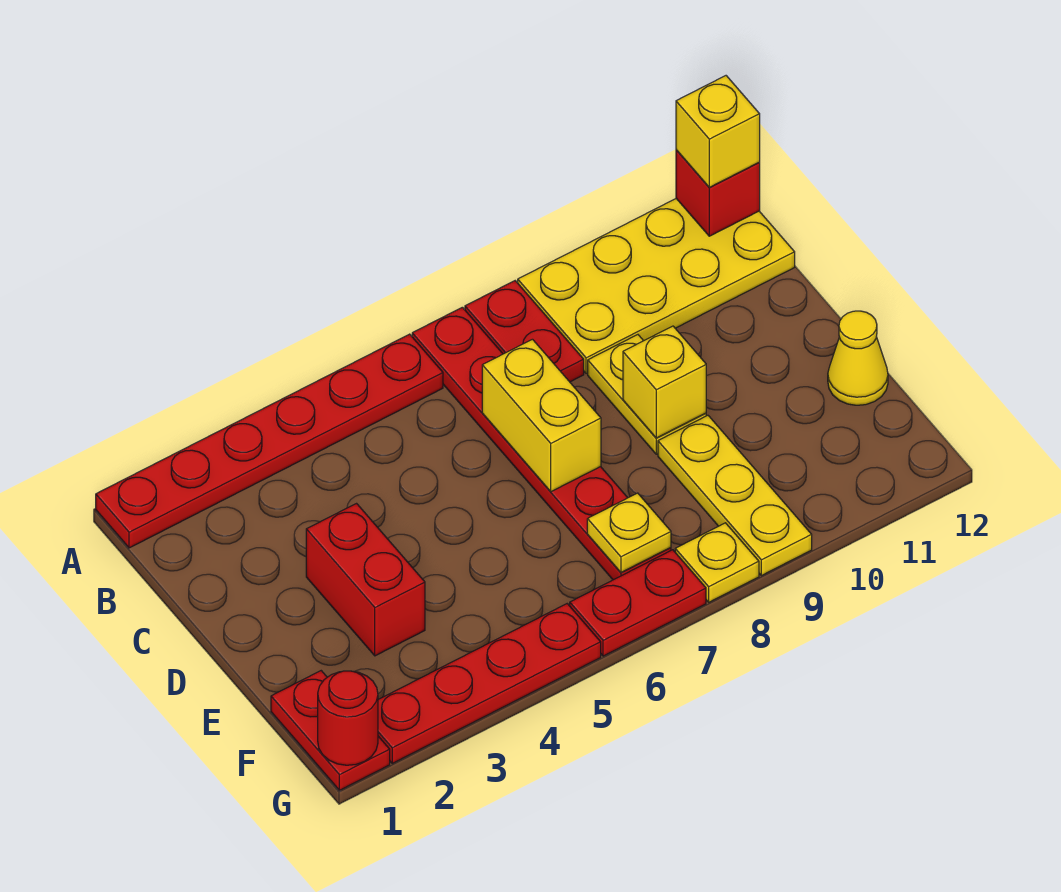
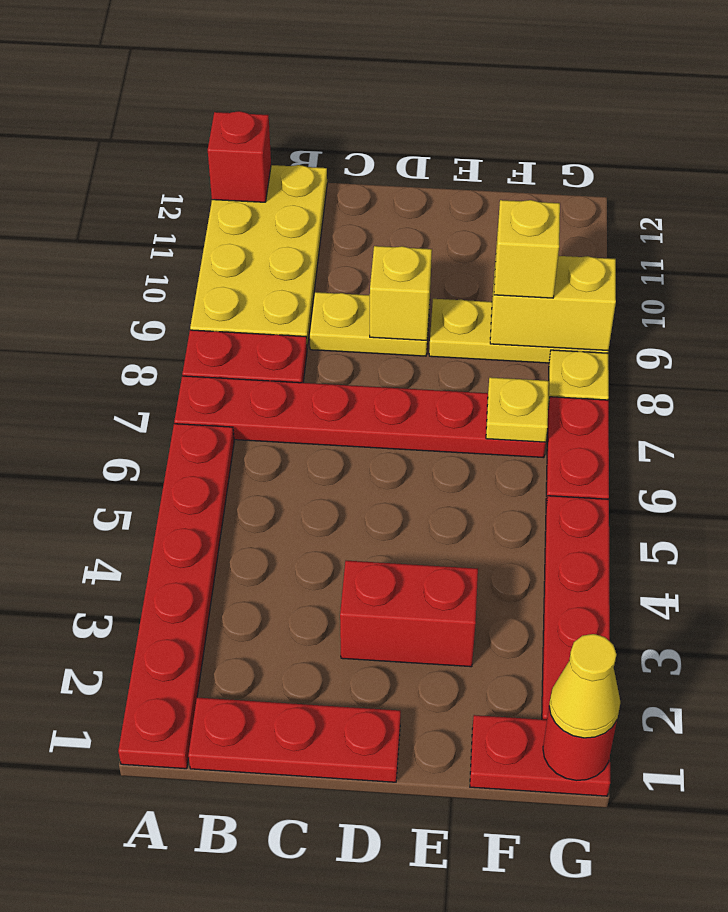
yellow brick A12 level 3 -> yellow brick F9 level 3
none -> red plate B1:D1 level 1
yellow brick C7:D7 level 2 -> yellow brick F9:G9 level 2
yellow cone E12 level 1 -> yellow cone G1 level 3

